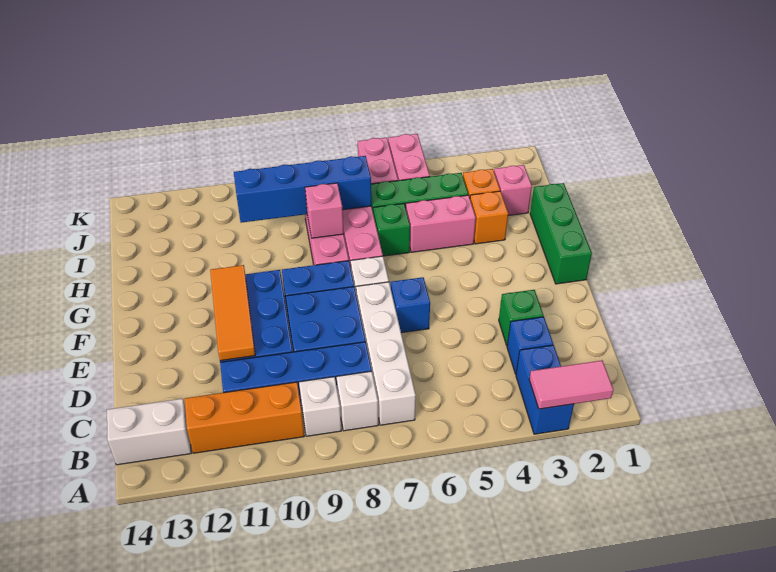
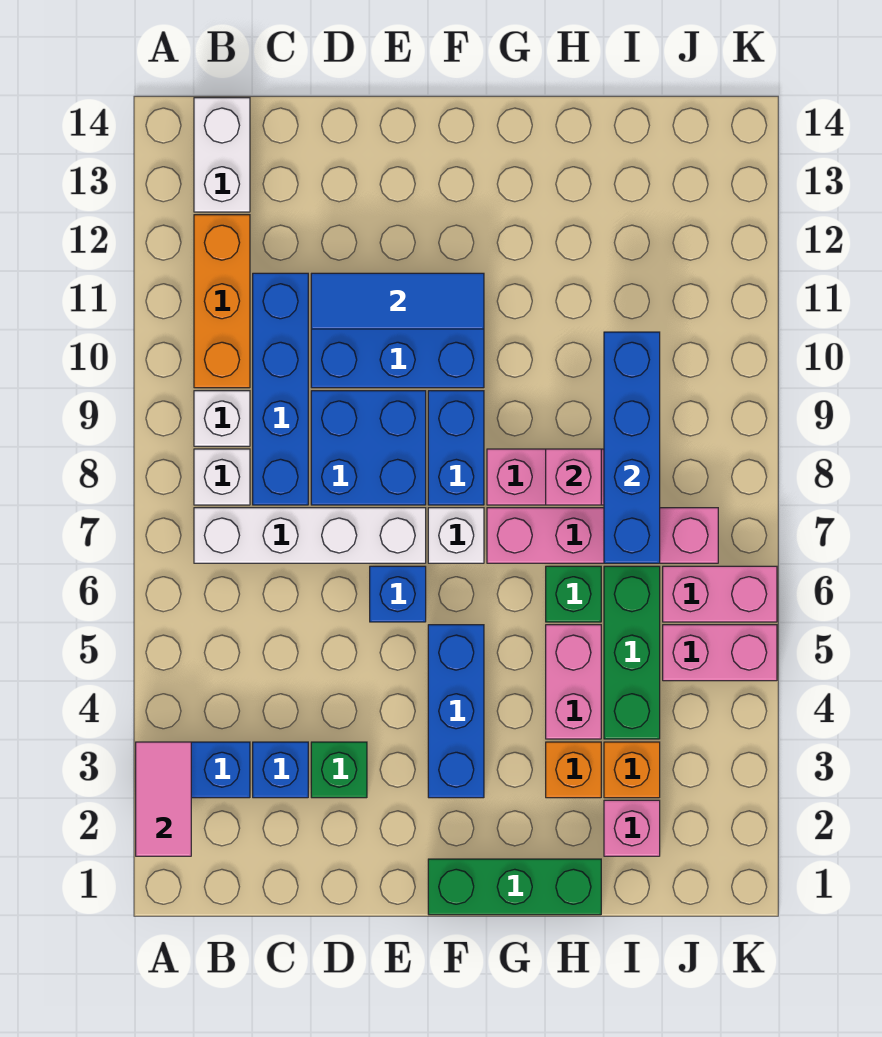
orange tile D11:F11 level 2 -> blue tile D11:F11 level 2
none -> blue brick F3:F5 level 1

